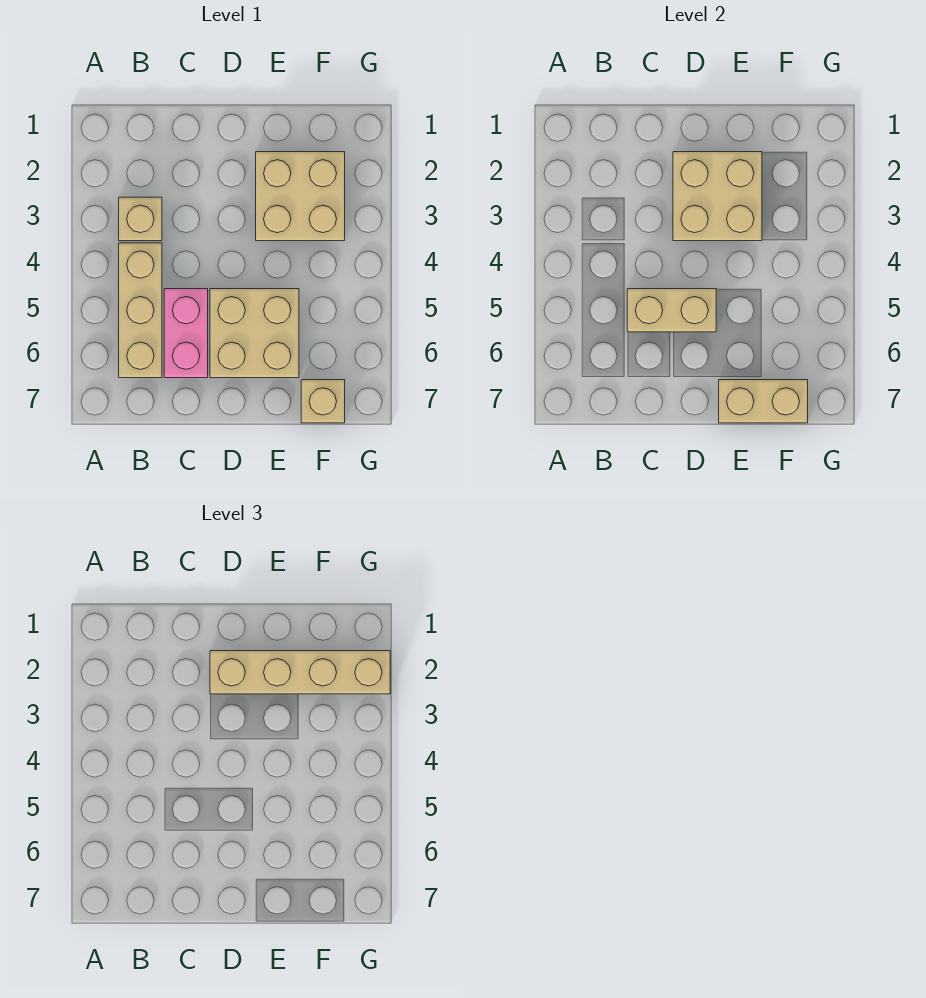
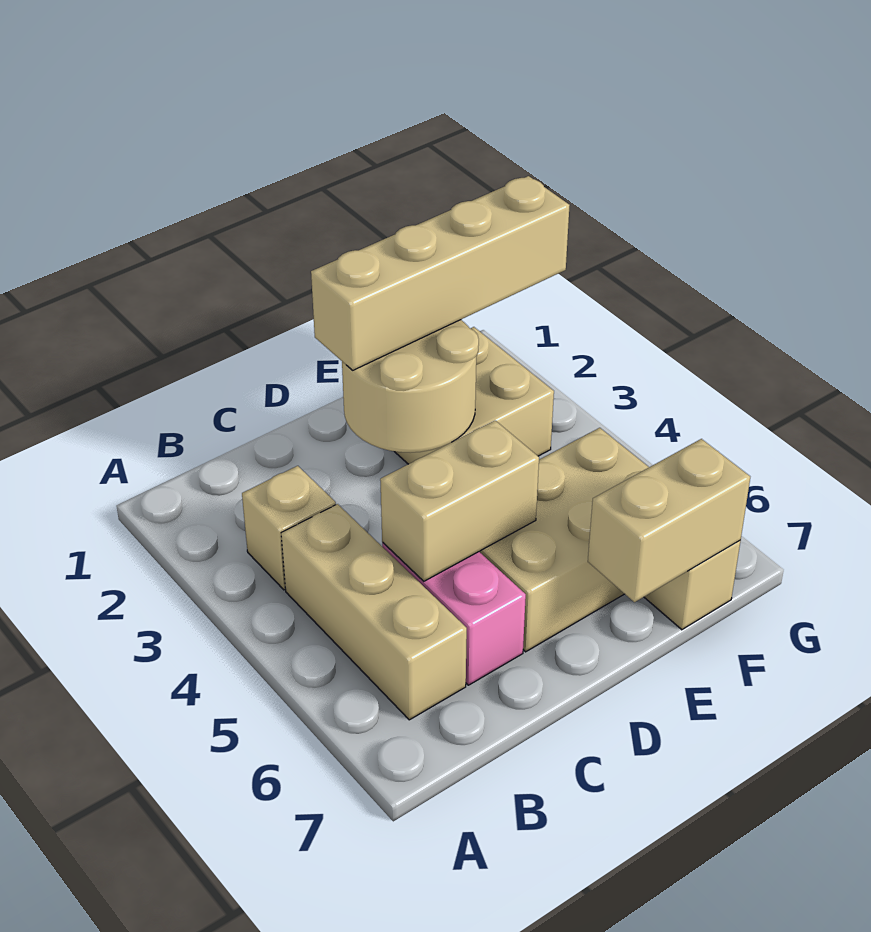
tan brick D2:E3 level 2 -> tan round brick D2:E3 level 2
tan brick D5:E6 level 1 -> tan brick D5:F6 level 1

